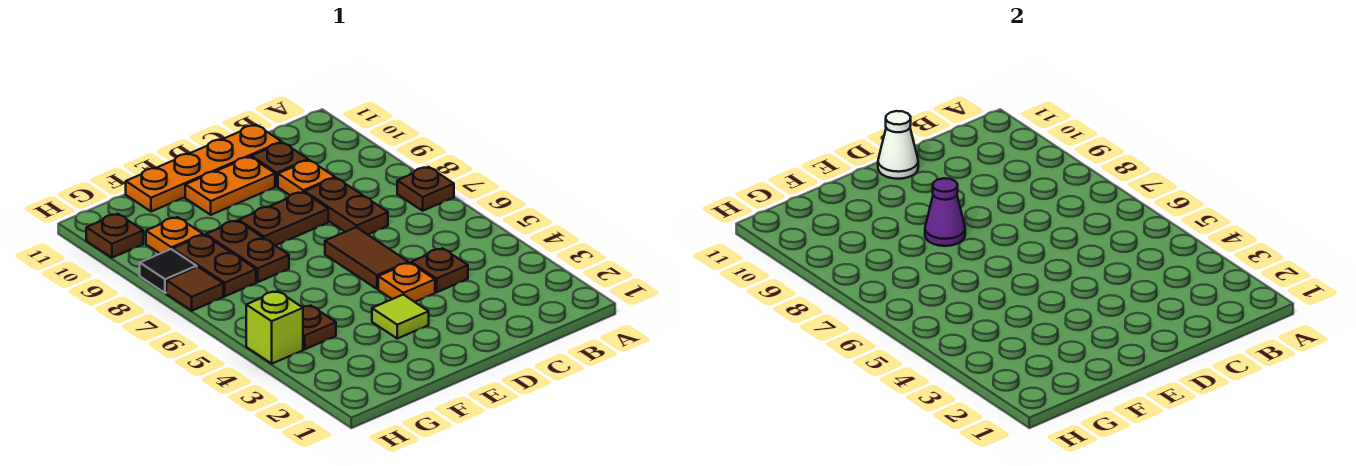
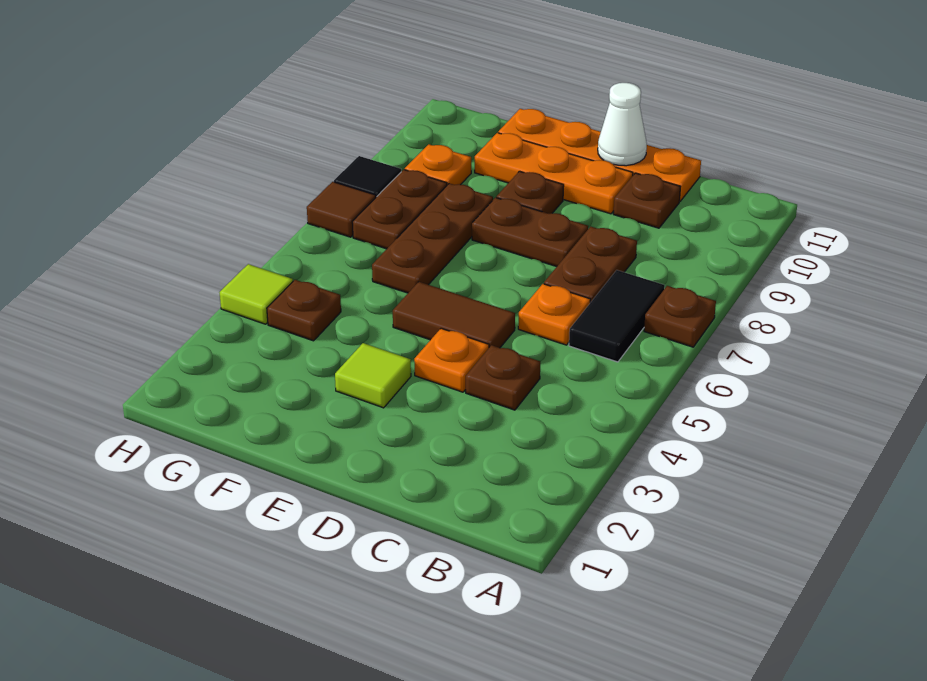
none -> black tile B6:B7 level 1
orange plate C9 level 1 -> orange plate C6 level 1
brown tile D5:D6 level 1 -> brown tile D5:E5 level 1
orange plate D10:E10 level 1 -> orange plate D10:F10 level 1
purple cone E8 level 2 -> none
brown plate F7:F8 level 1 -> brown plate F6:F8 level 1
lime brick H4 level 1 -> lime tile H4 level 1
brown plate H10 level 1 -> brown plate E9 level 1

